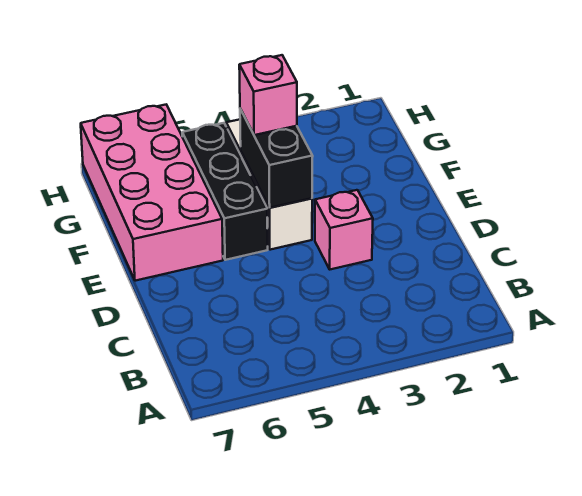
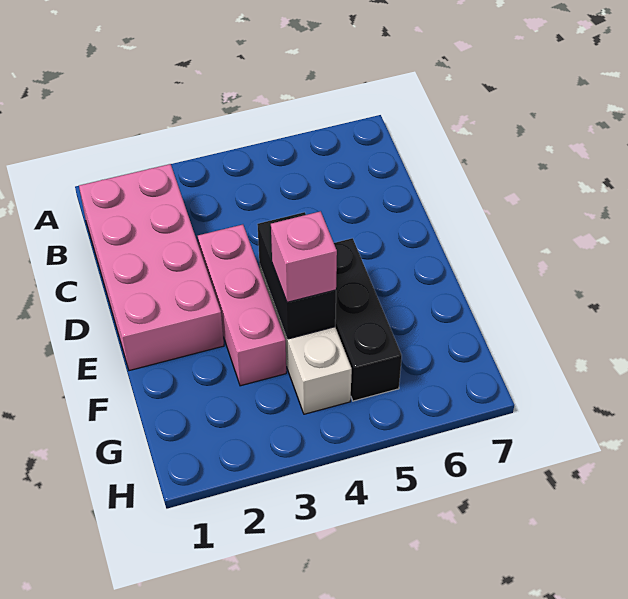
pink brick D3 level 1 -> pink brick D3:F3 level 1
pink brick E6:H7 level 1 -> pink brick B1:E2 level 1

